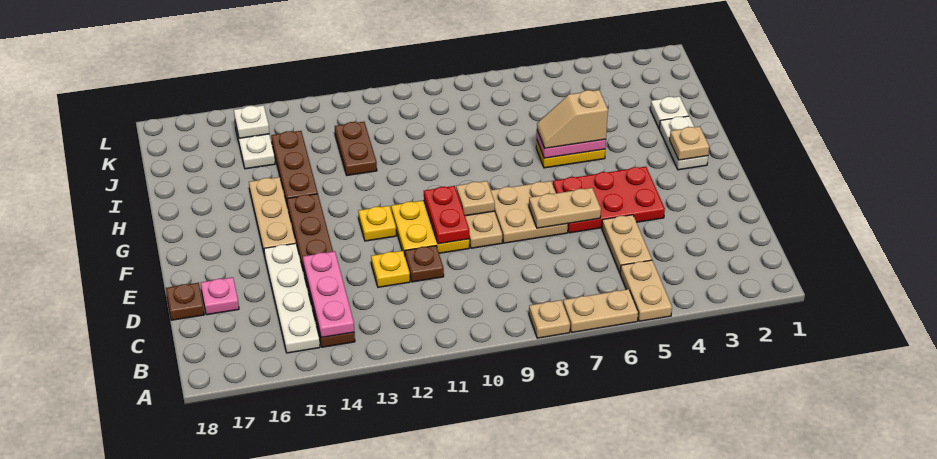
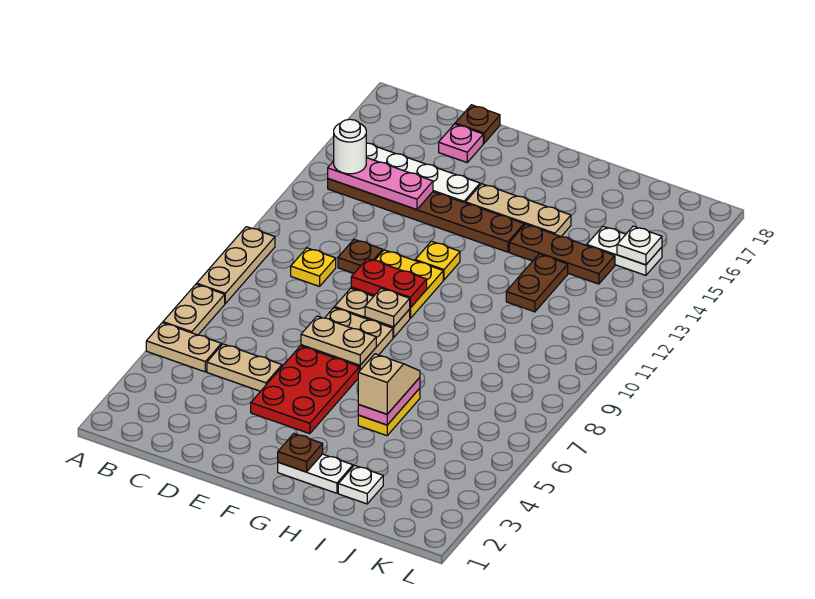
tan plate A8 level 1 -> tan plate A8:A10 level 1
none -> white round brick B14 level 3
yellow plate D12 level 1 -> yellow plate C10 level 1
tan plate E6:E7 level 2 -> tan plate E7:F7 level 2
tan plate G2 level 2 -> brown plate G2 level 2
brown plate I12:J12 level 1 -> brown plate I12:I13 level 1

